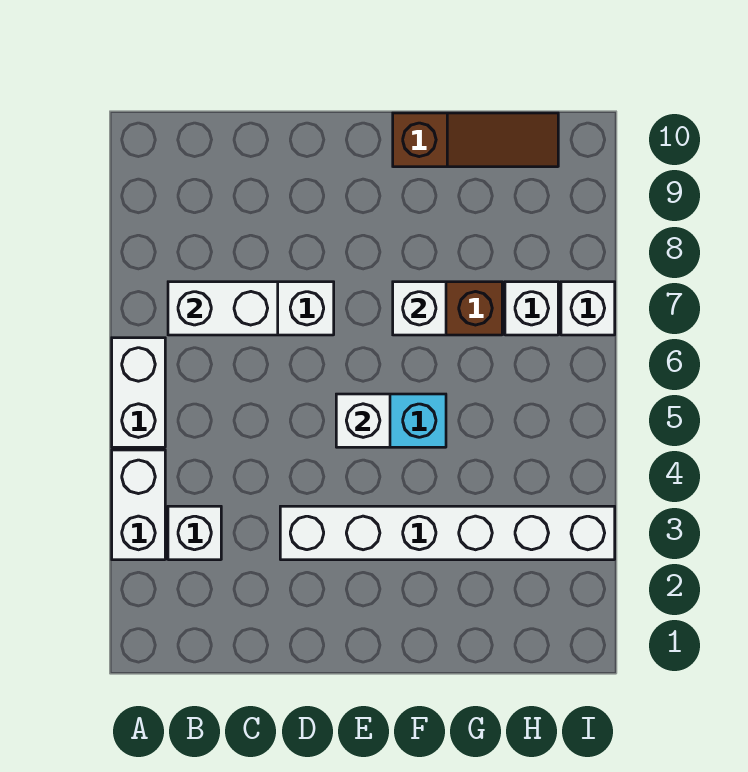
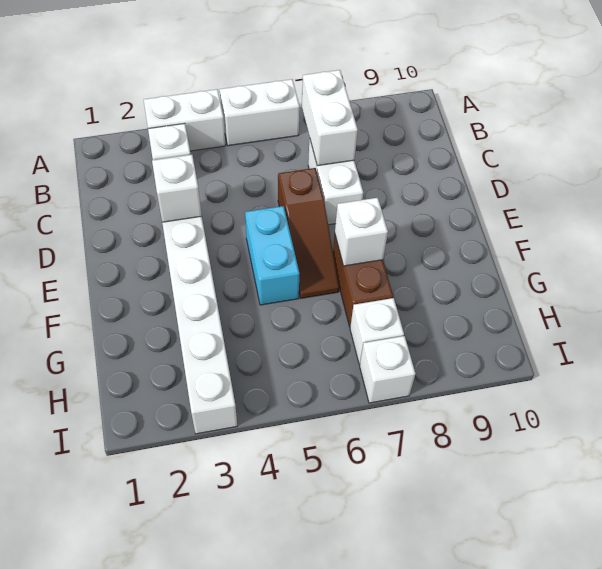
white brick E5 level 2 -> white brick D3 level 2
brown slope F10:H10 level 1 top F -> brown slope D6:F6 level 1 top D

